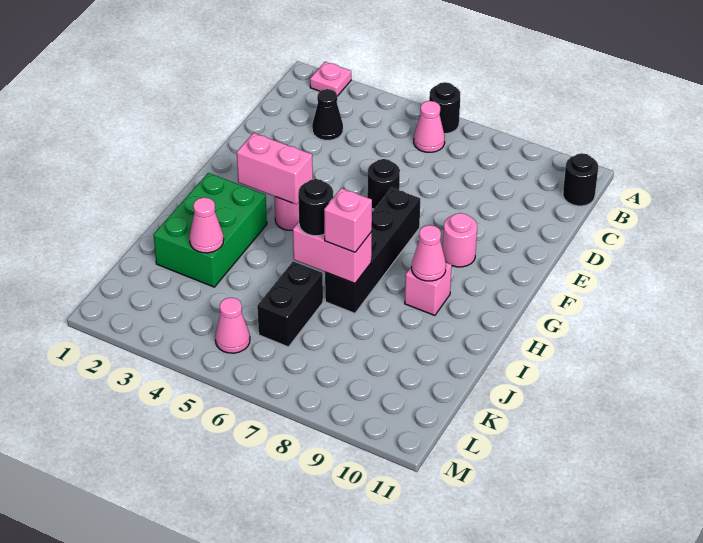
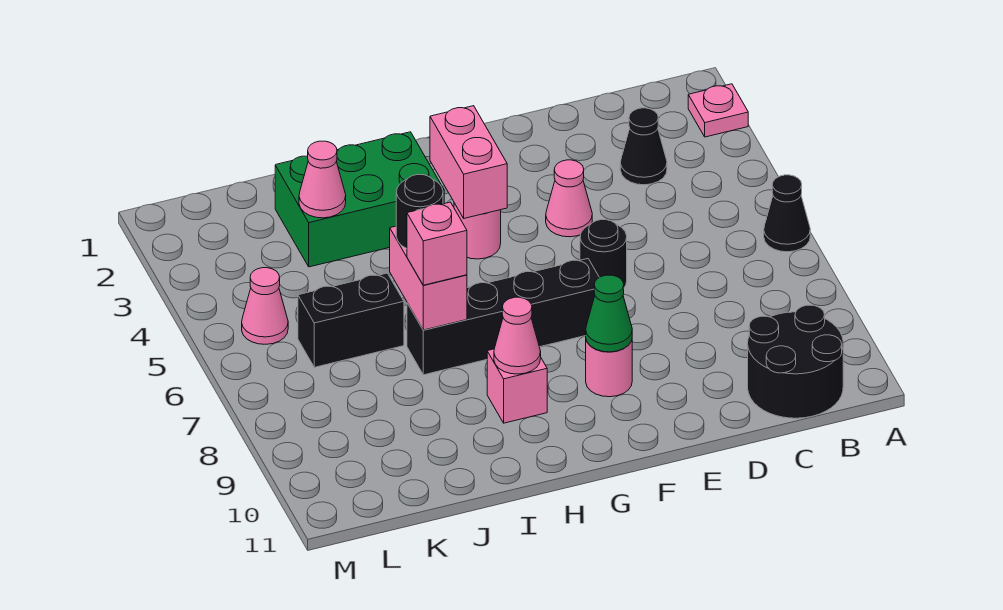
black round brick A6 level 1 -> black cone A6 level 1
pink cone B6 level 1 -> pink cone E4 level 1
black round brick B11 level 1 -> black round brick B10:C11 level 1
none -> green cone F9 level 2

